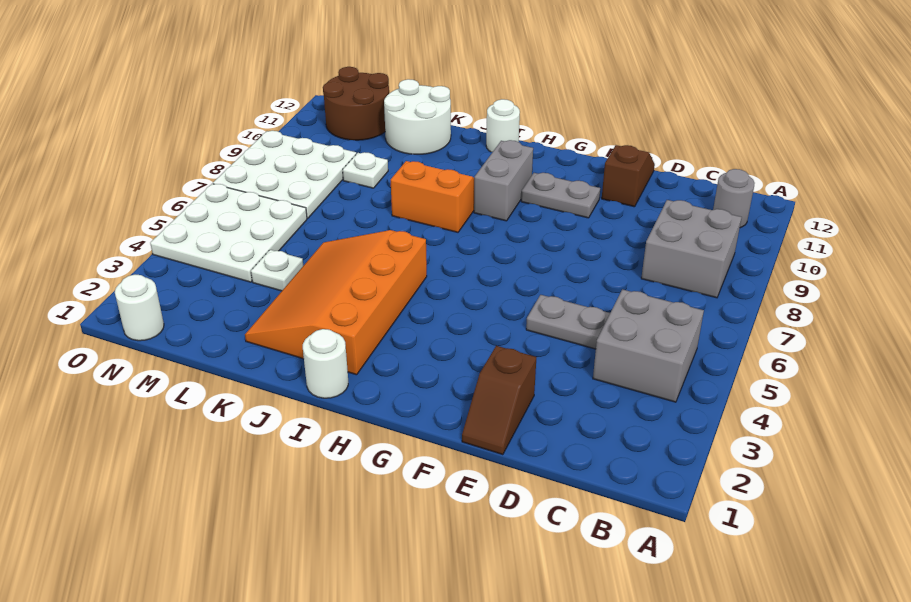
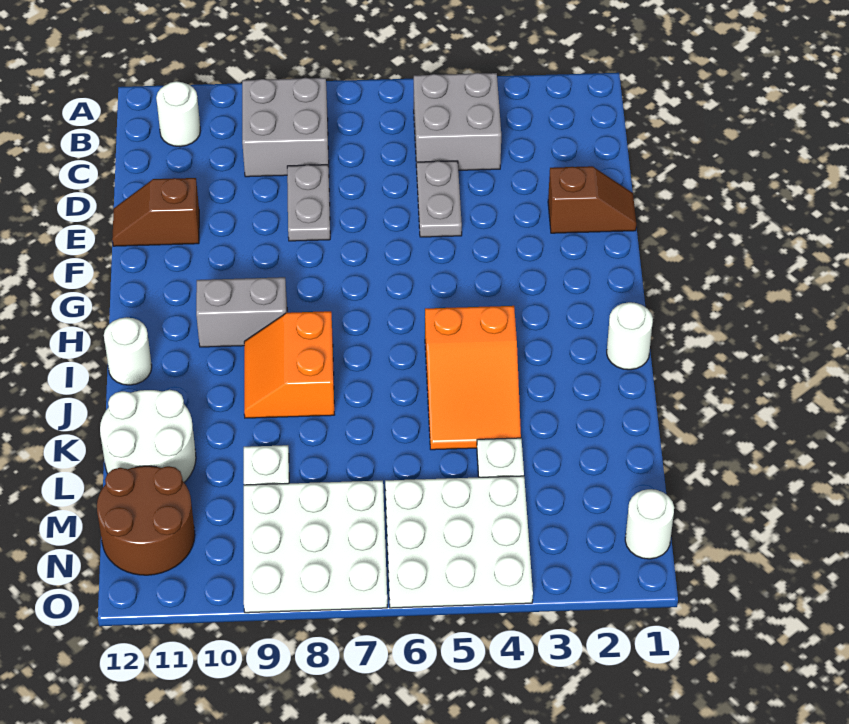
grey round brick B11 level 1 -> white round brick B11 level 1
grey plate F10:G10 level 1 -> grey plate D8:E8 level 1
orange slope I2:K5 level 1 top I -> orange slope I4:K5 level 1 top I

